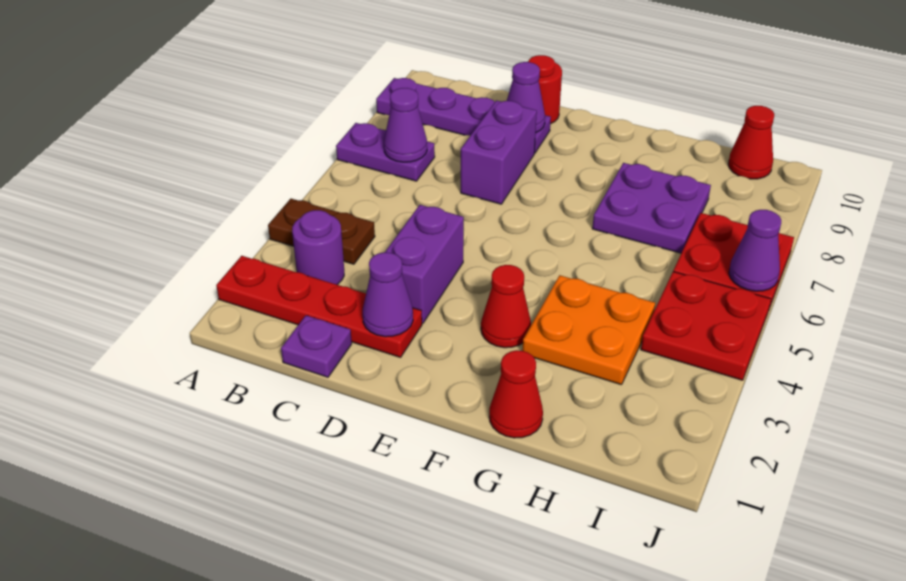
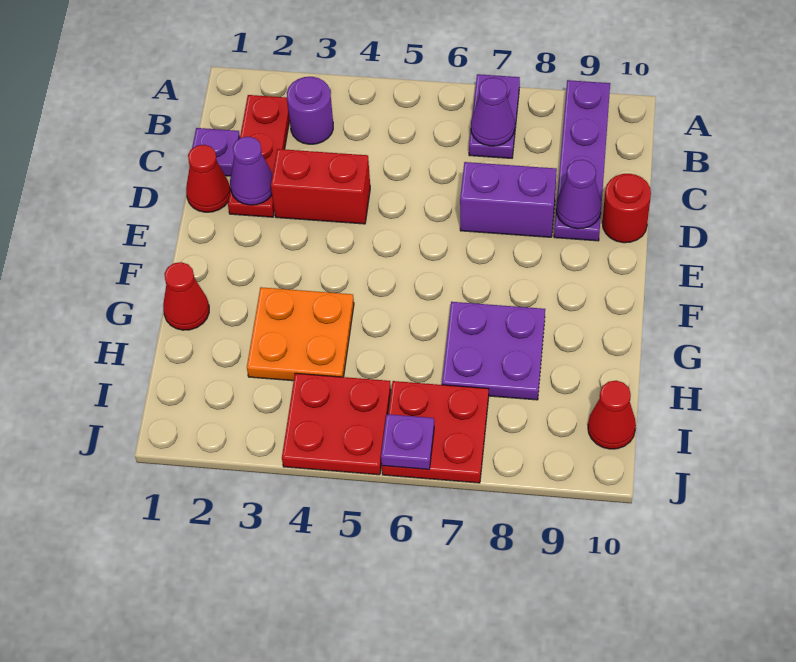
red plate A2:D2 level 1 -> red plate B2:D2 level 1
brown plate A4:B4 level 1 -> none
purple brick D3:D4 level 1 -> red brick D3:D4 level 1
red cone F3 level 1 -> red cone D1 level 1
purple cone J6 level 2 -> purple plate J6 level 2

